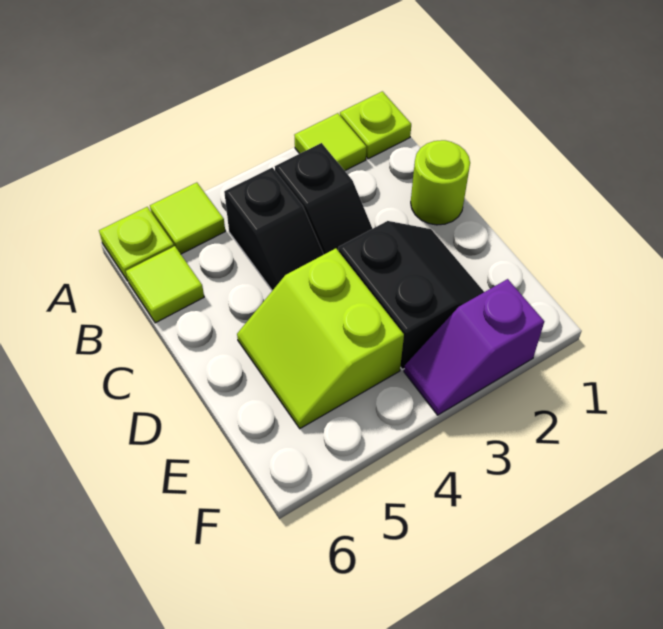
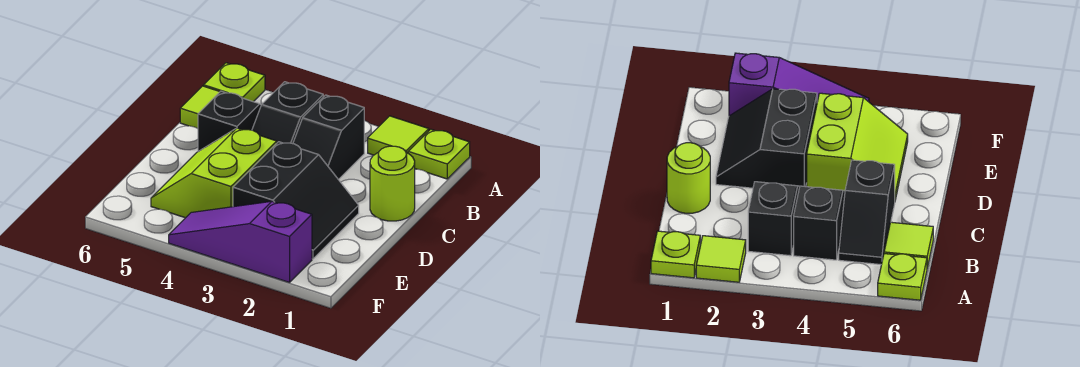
lime tile A5 level 1 -> none
none -> black slope B5:C5 level 1 top C
purple slope F2:F3 level 1 top 2 -> purple slope F2:F4 level 1 top 2

